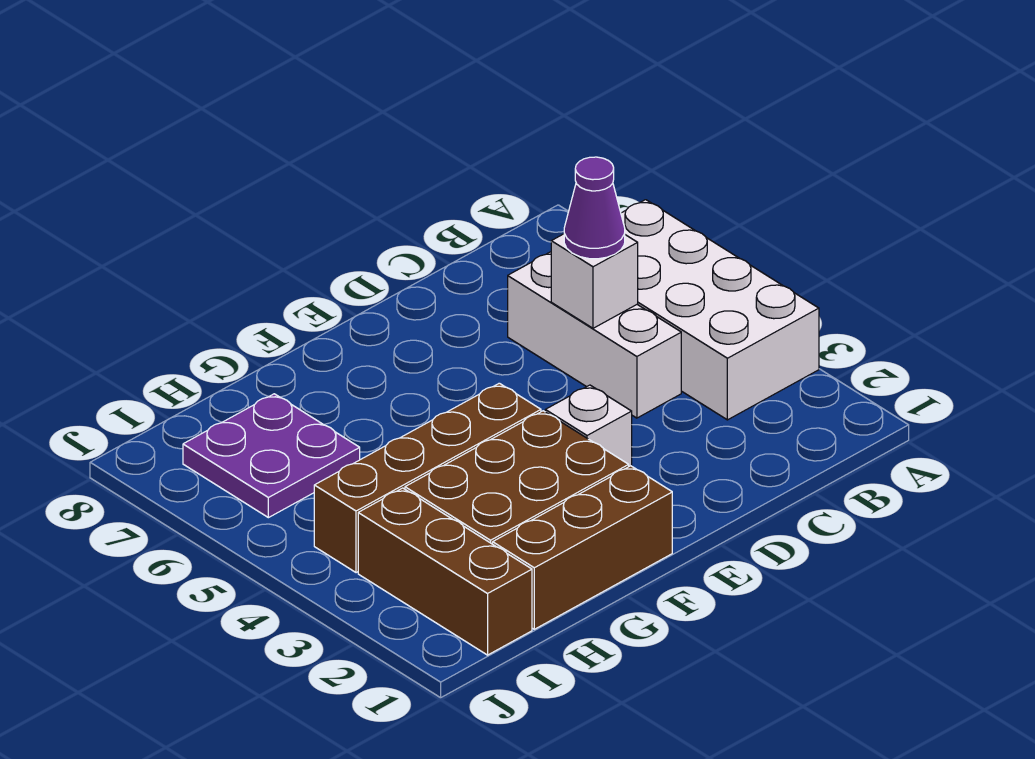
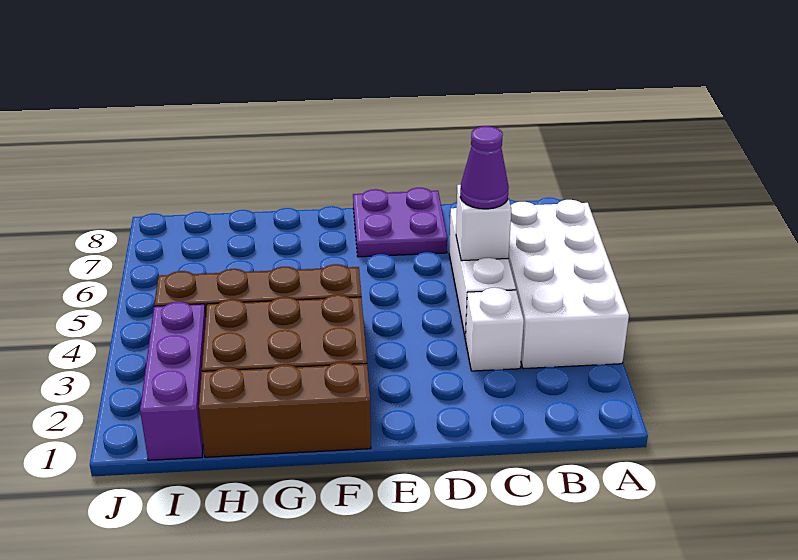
white brick E3 level 1 -> white brick C3 level 1
purple plate H6:I7 level 1 -> purple plate D7:E8 level 1
brown brick I1:I3 level 1 -> purple brick I1:I3 level 1

